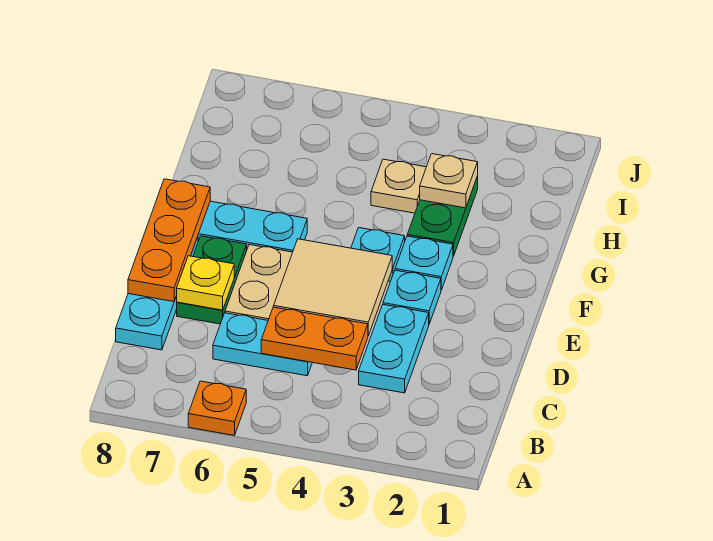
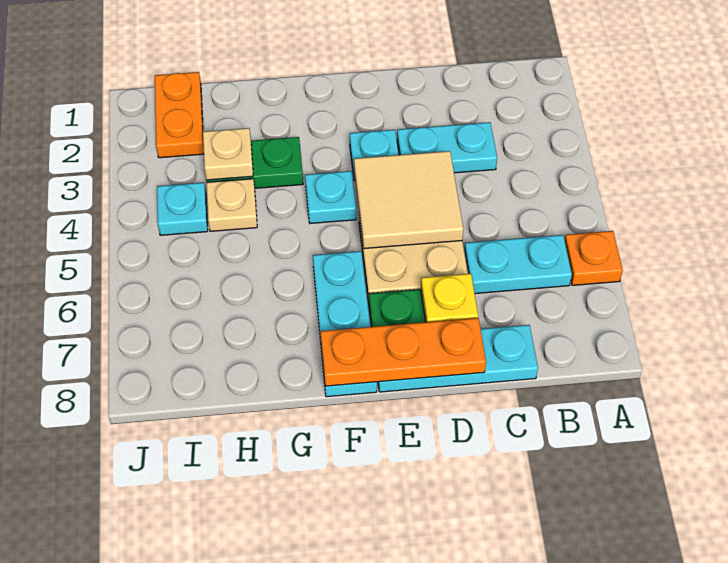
orange plate C4:C5 level 2 -> orange plate I1:I2 level 1
cyan plate C5:C6 level 1 -> cyan plate B6:C6 level 1
cyan plate F3 level 1 -> cyan plate I4 level 1

